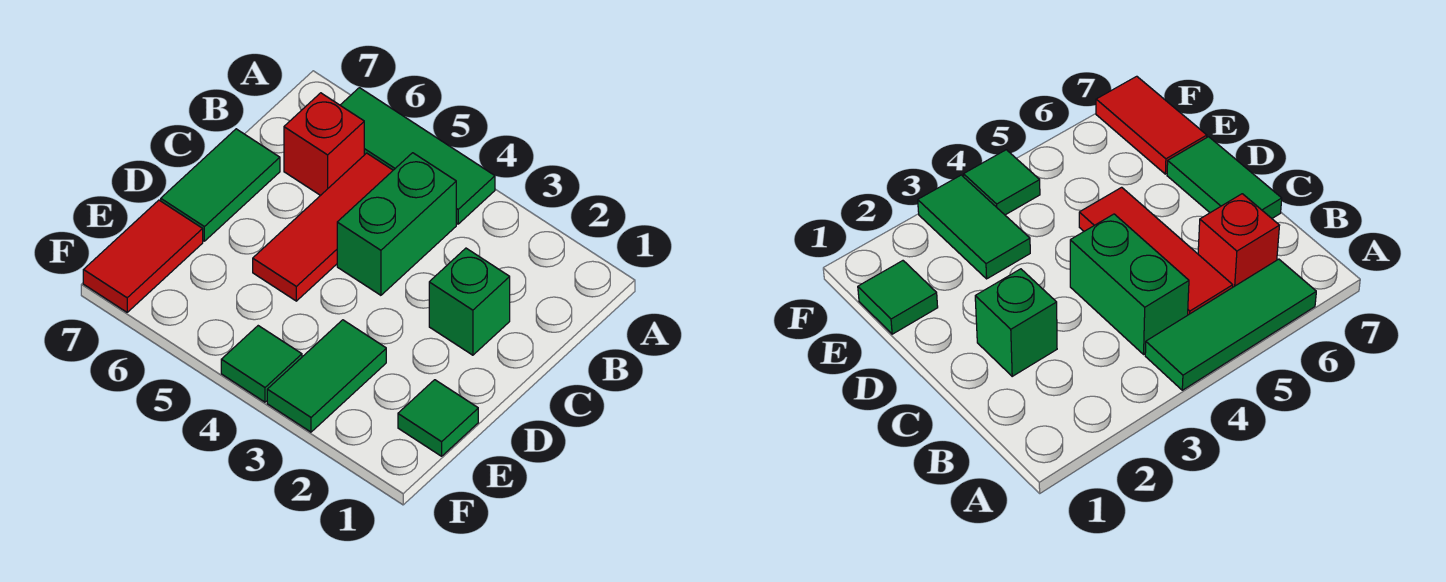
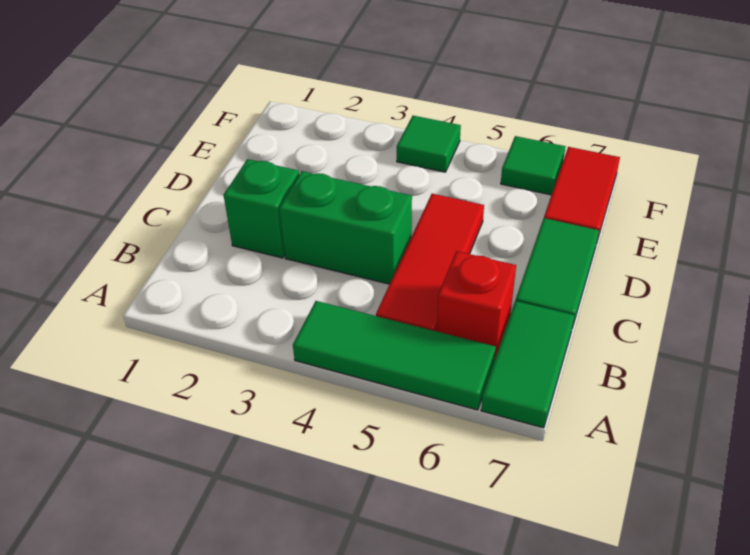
green brick B4:C4 level 1 -> green brick C3:C4 level 1
green tile E1 level 1 -> green tile F6 level 1
green tile E3:F3 level 1 -> green tile A7:B7 level 1

